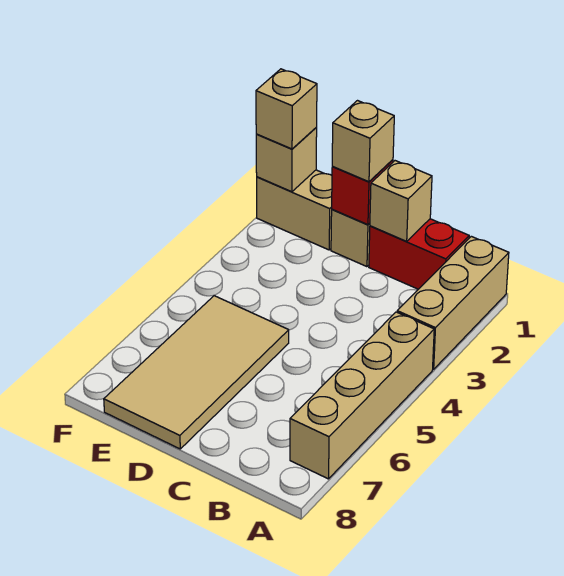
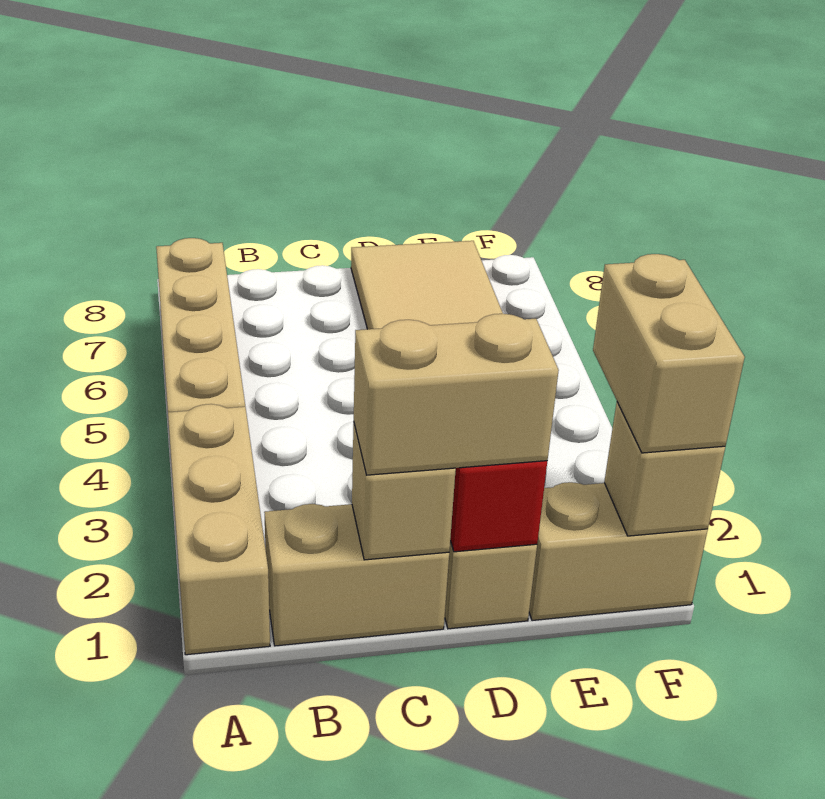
red brick B1:C1 level 1 -> tan brick B1:C1 level 1
tan brick D1 level 3 -> tan brick C1:D1 level 3
tan brick F1 level 3 -> tan brick F1:F2 level 3

